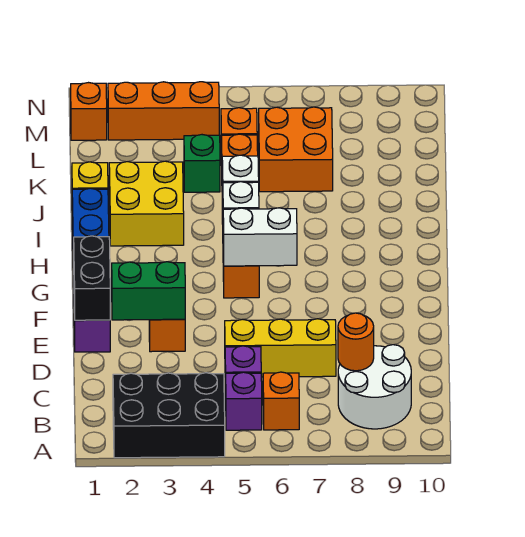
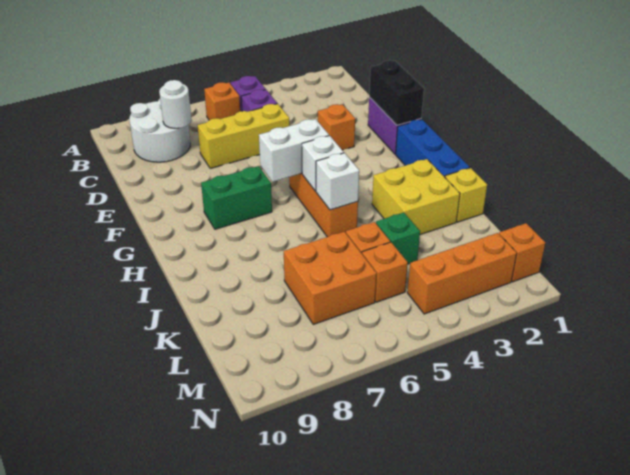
black brick A2:B4 level 1 -> none
orange round brick C8 level 2 -> white round brick C8 level 2
green brick E2:E3 level 2 -> green brick G7:G8 level 1

